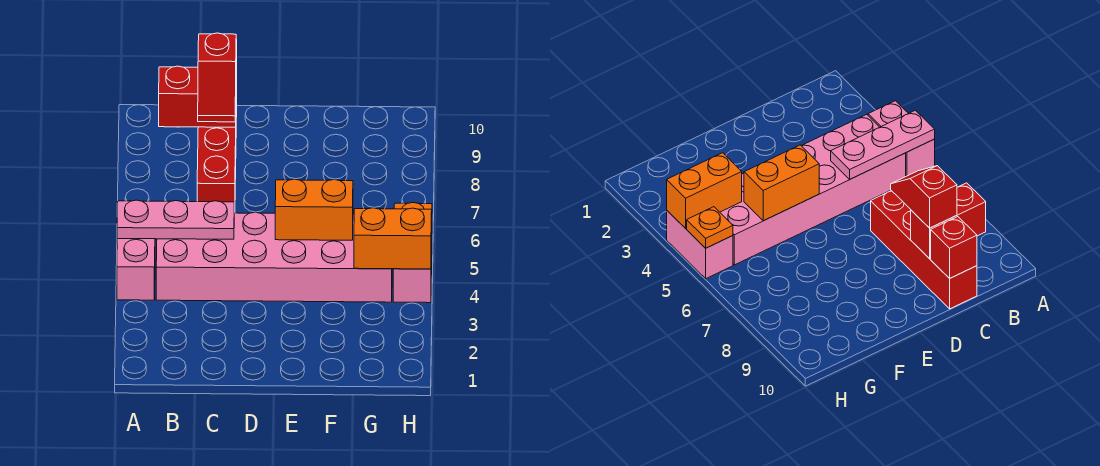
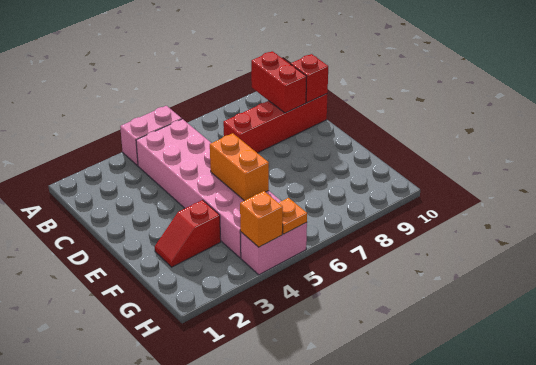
pink plate A5:C5 level 2 -> none
red slope C8:C9 level 3 top 9 -> red slope F2:F3 level 1 top 3
orange brick G4:H4 level 2 -> orange brick H4 level 2

